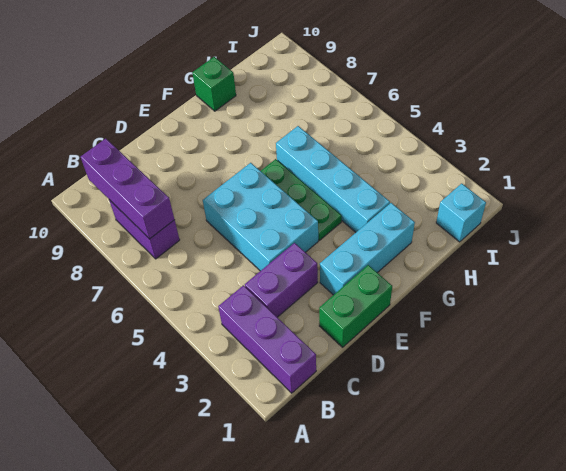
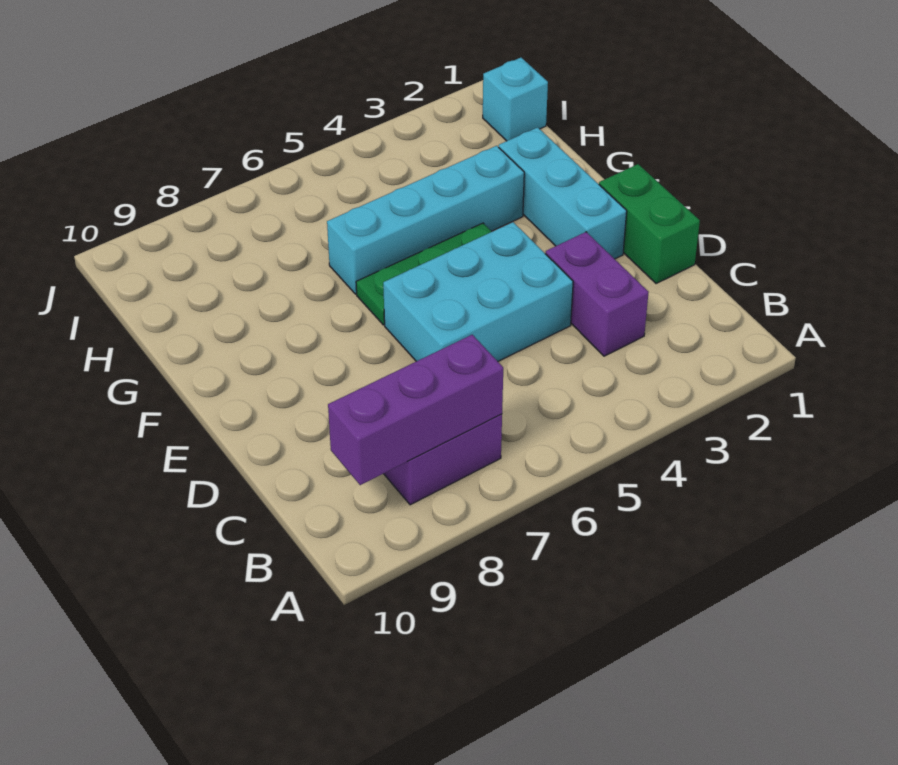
purple brick B1:B3 level 1 -> none
green brick G10 level 1 -> none

